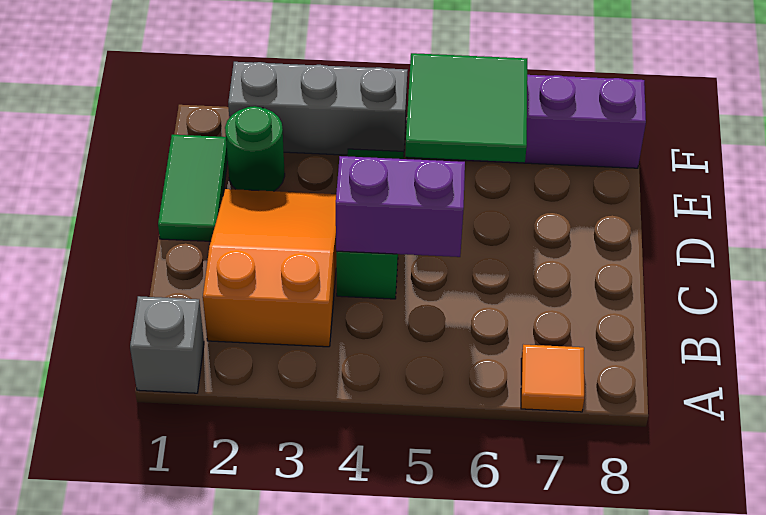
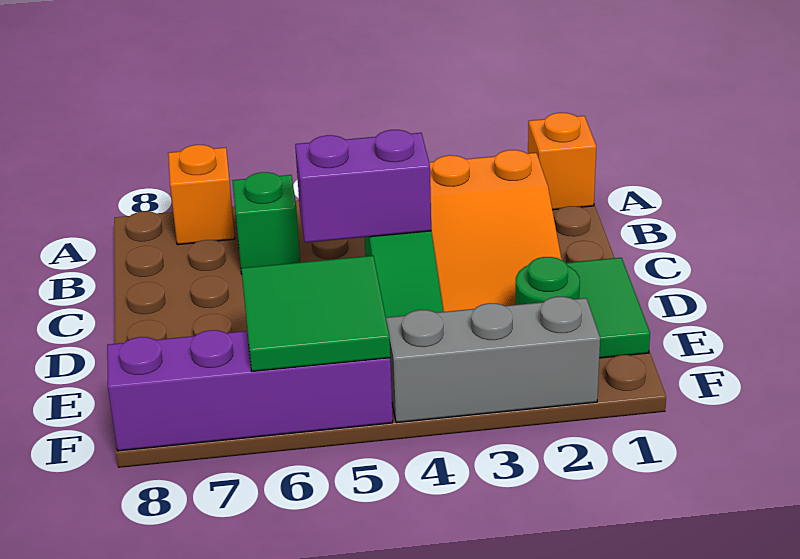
grey brick A1 level 1 -> orange brick A1 level 1
orange tile A7 level 1 -> orange brick A7 level 1
none -> green brick B6 level 1

